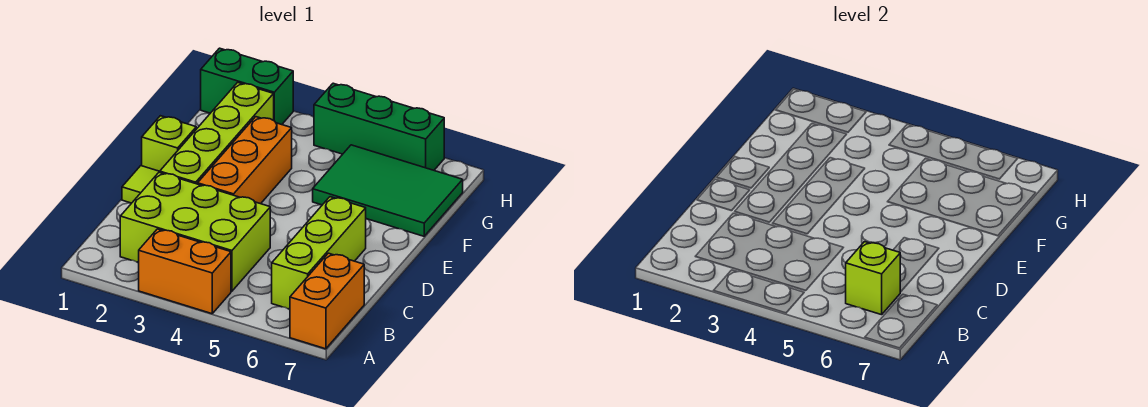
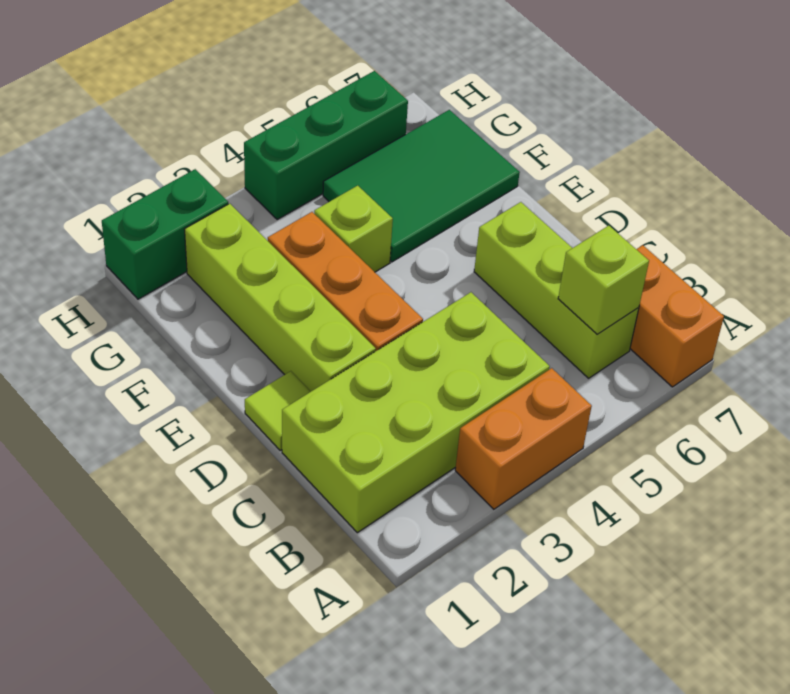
lime brick B2:C4 level 1 -> lime brick B1:C4 level 1
lime brick E1 level 1 -> lime brick F4 level 1

